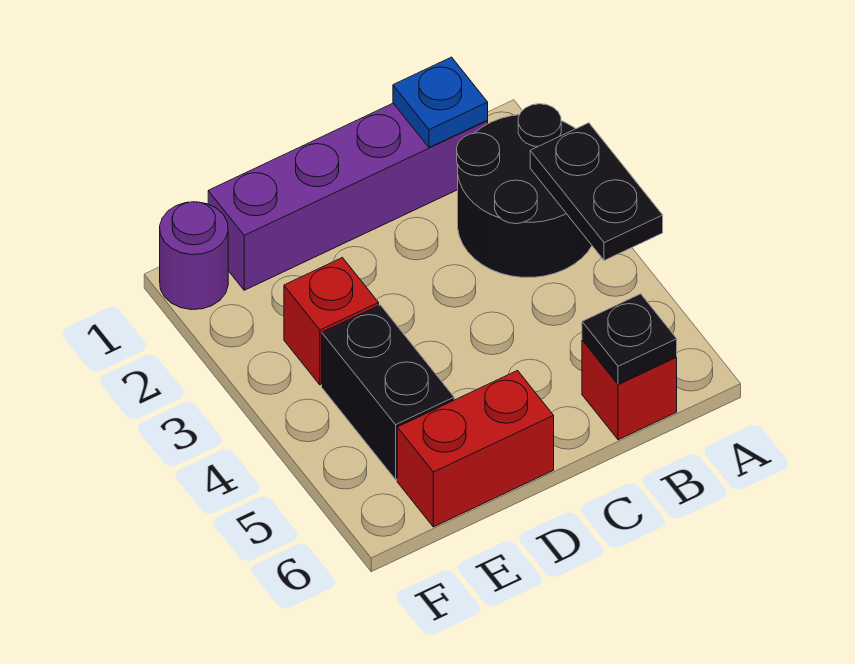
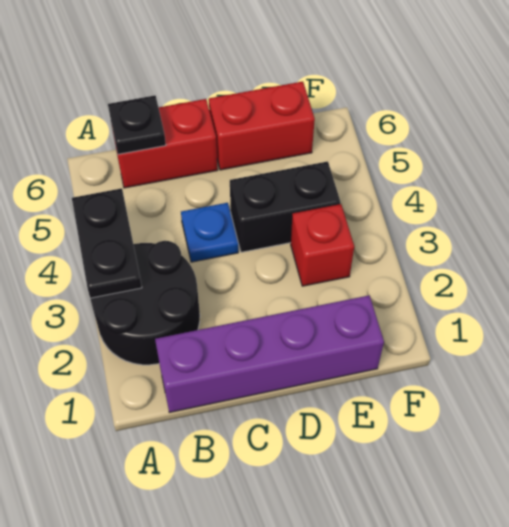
blue plate B1 level 2 -> blue plate C4 level 1
red brick B6 level 1 -> red brick B6:C6 level 1
black brick E4:E5 level 1 -> black brick D4:E4 level 1
purple round brick F1 level 1 -> none

